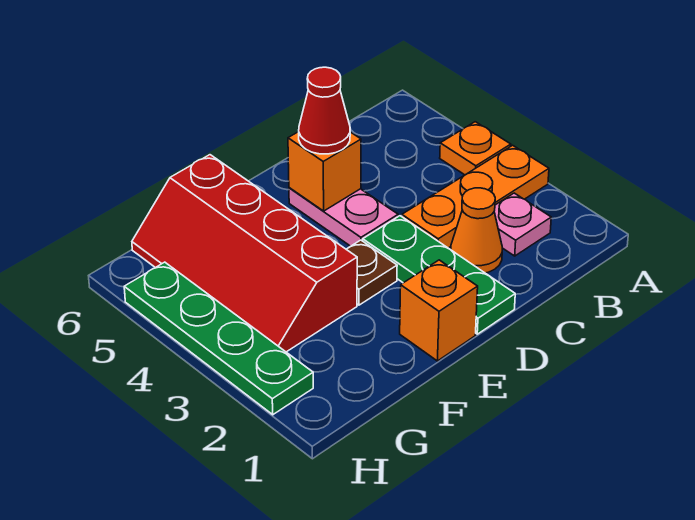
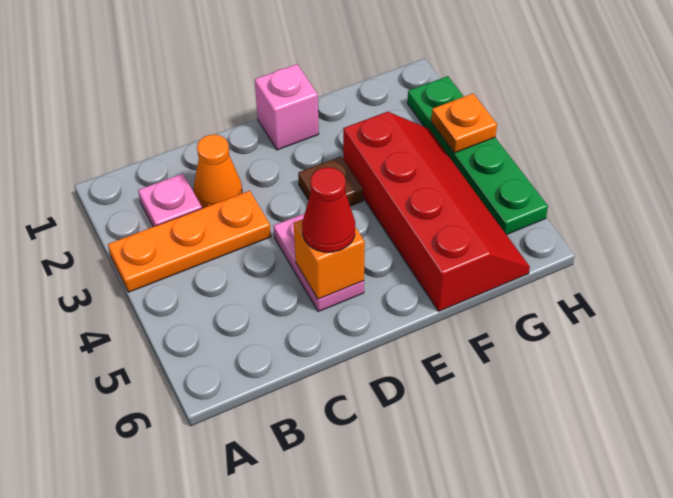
orange plate A4 level 1 -> orange plate H3 level 2
green plate D1:D3 level 1 -> none
orange brick E1 level 1 -> pink brick E1 level 1

